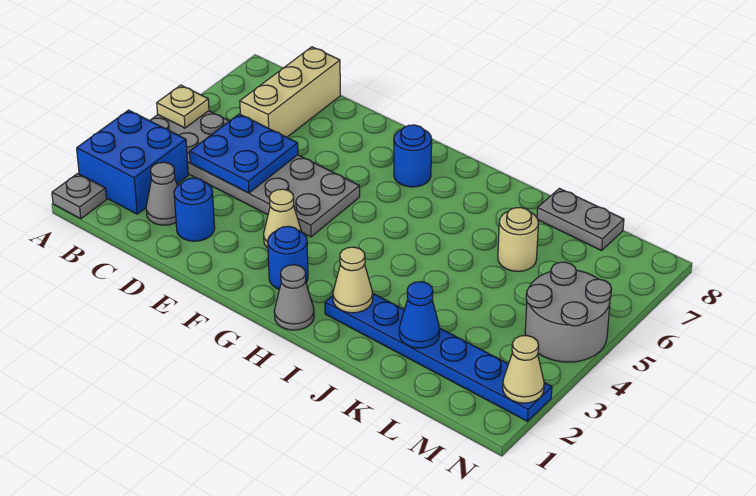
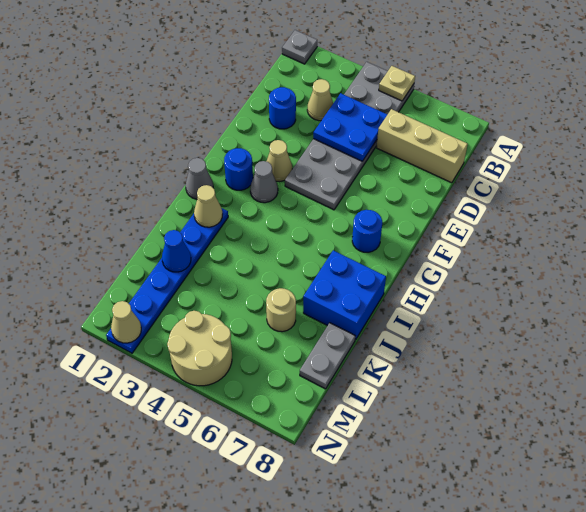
blue brick A2:B3 level 1 -> blue brick I7:J8 level 1
grey cone C2 level 1 -> grey cone G3 level 1
none -> tan cone C3 level 1
grey round brick M4:N5 level 1 -> tan round brick M4:N5 level 1

